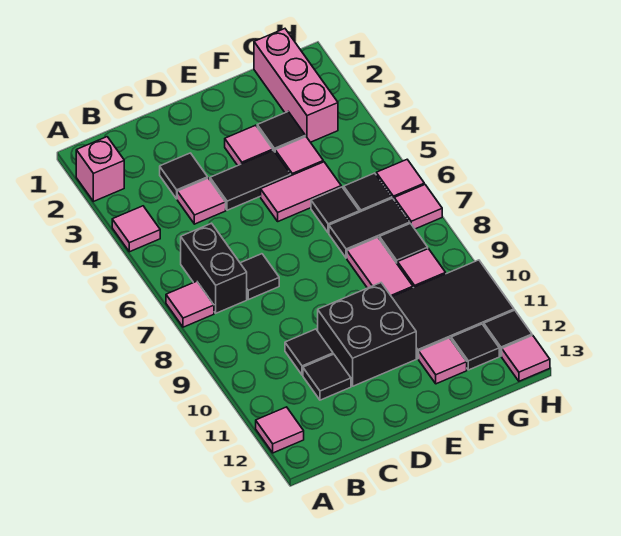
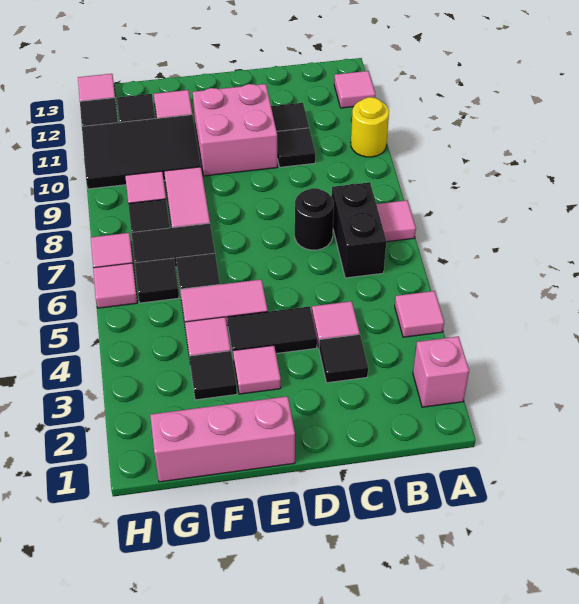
none -> yellow round brick A10 level 1
black tile C7 level 1 -> black round brick C7 level 1
black brick D10:E11 level 1 -> pink brick D10:E11 level 1
pink brick G1:G3 level 1 -> pink brick E1:G1 level 1

